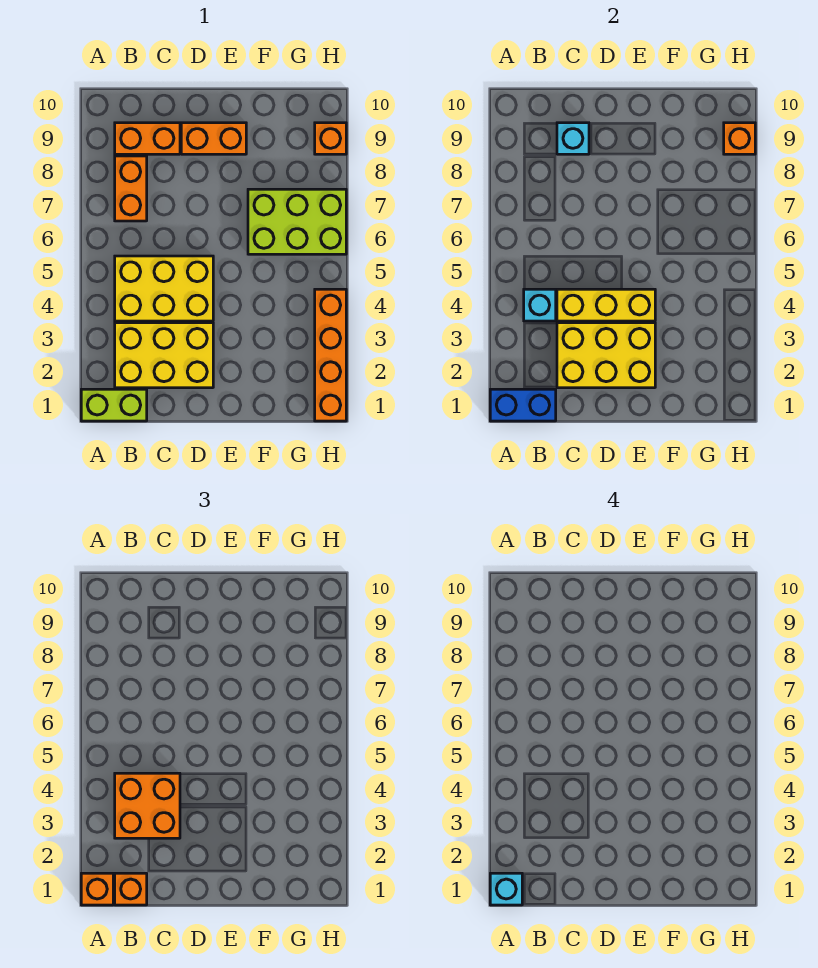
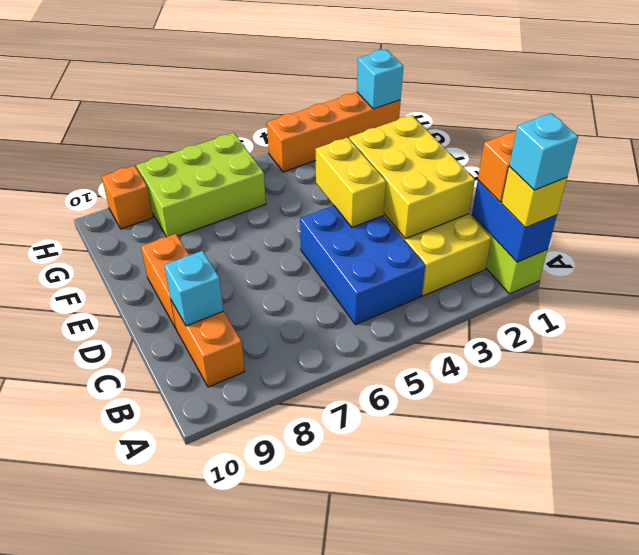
orange brick A1 level 3 -> yellow brick A1 level 3
orange brick B3:C4 level 3 -> none
yellow brick B4:D5 level 1 -> blue brick B4:D5 level 1
cyan brick B4 level 2 -> cyan brick H1 level 2
orange brick B7:B8 level 1 -> none
yellow brick C4:E4 level 2 -> yellow brick D4:E4 level 2
lime brick F6:H7 level 1 -> lime brick G6:H8 level 1
orange brick H9 level 2 -> none

